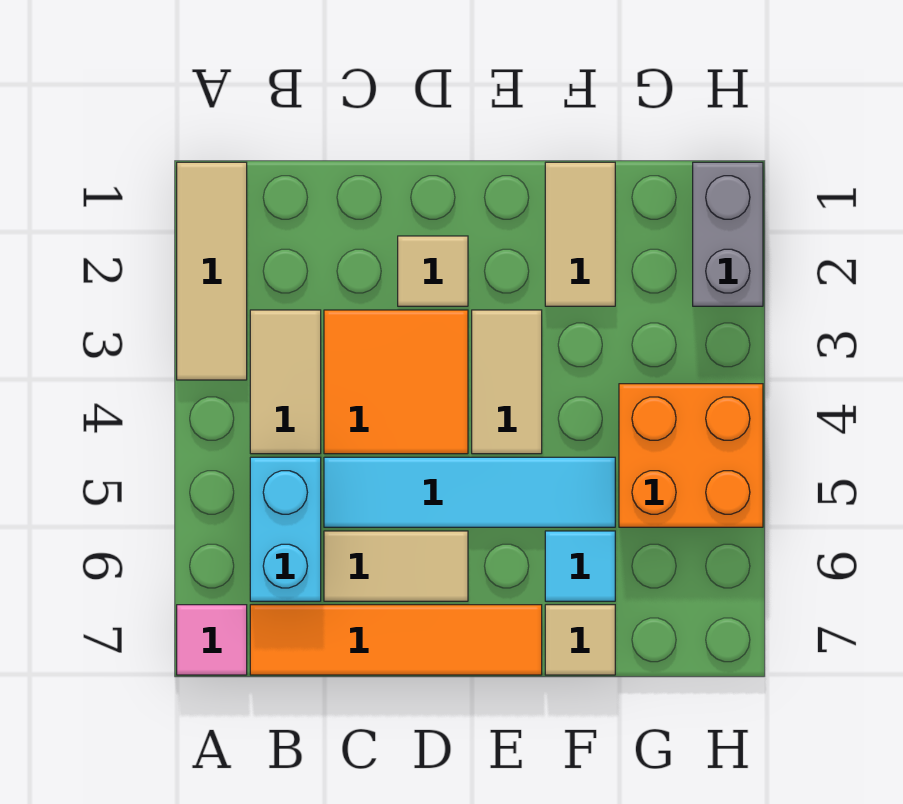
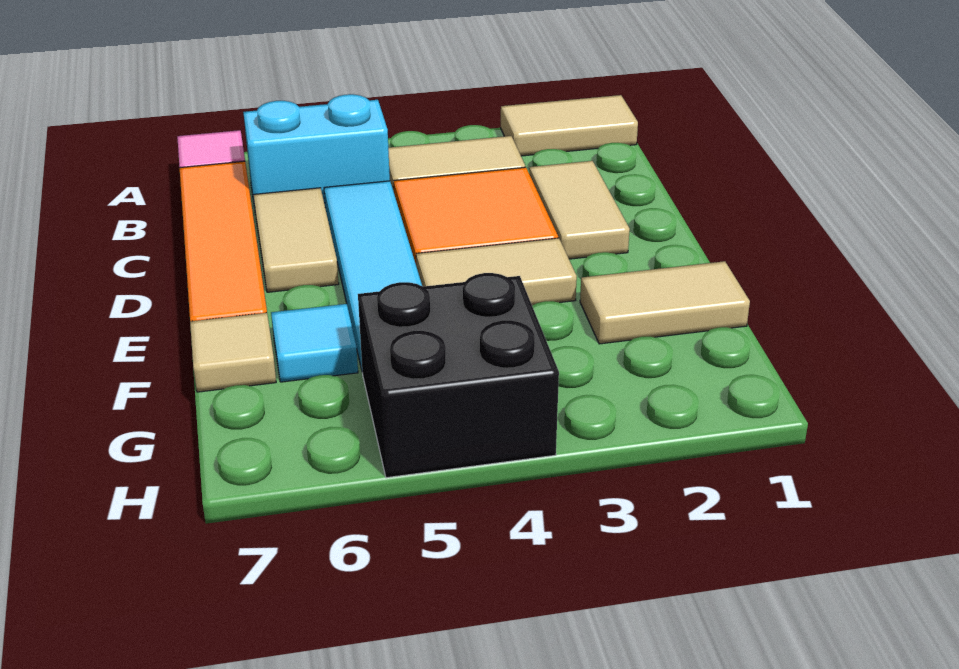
tan tile A1:A3 level 1 -> tan tile A1:A2 level 1
tan tile D2 level 1 -> tan tile C2:D2 level 1
orange brick G4:H5 level 1 -> black brick G4:H5 level 1
grey brick H1:H2 level 1 -> none

